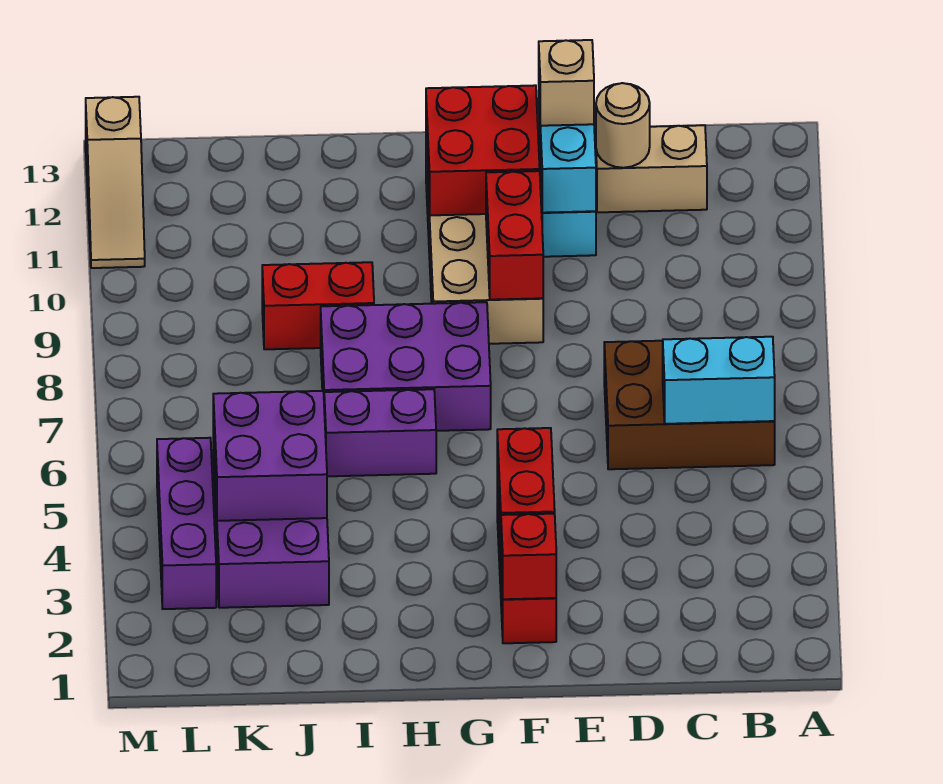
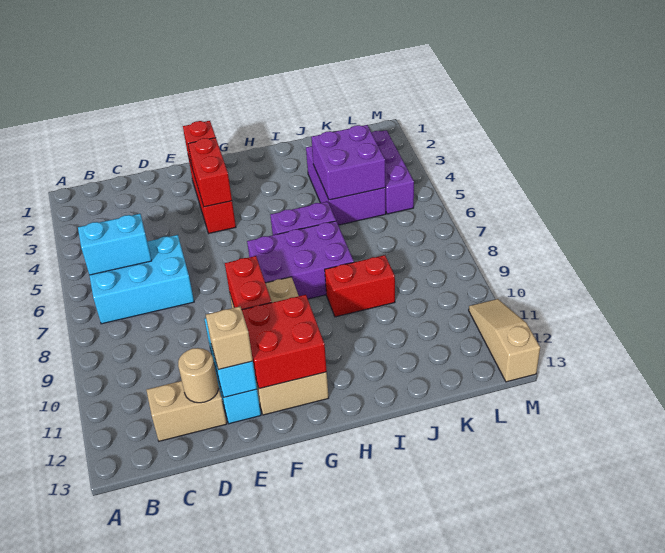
brown brick B6:D7 level 1 -> cyan brick B6:D7 level 1

